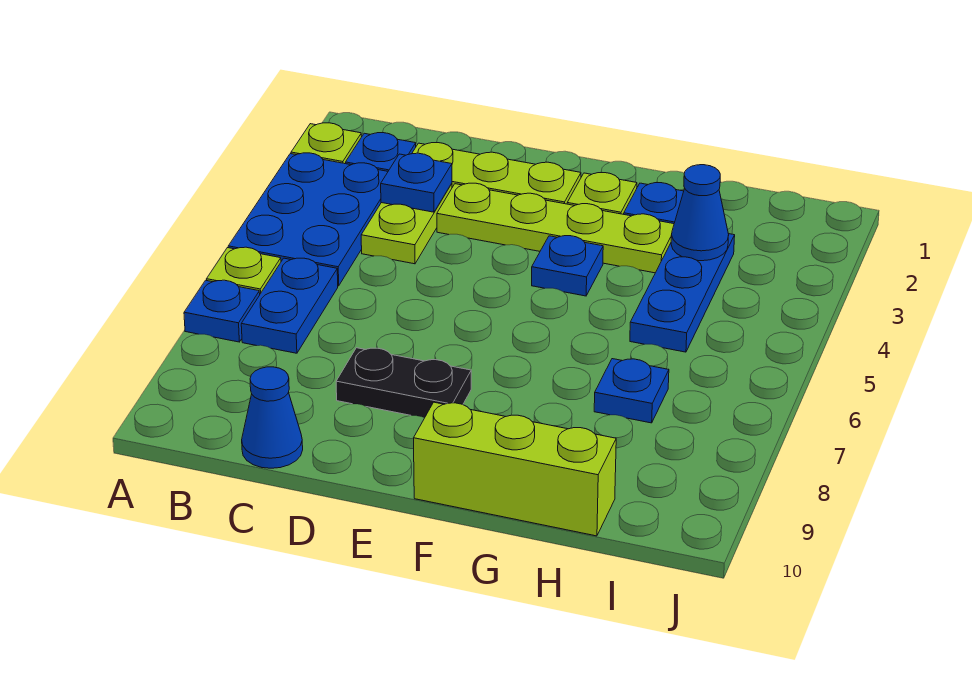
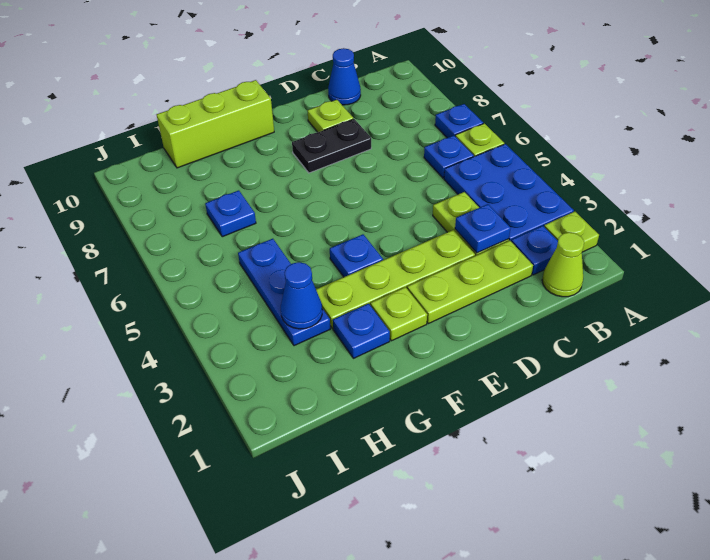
none -> lime cone B1 level 1
blue plate B6:B7 level 1 -> blue plate B6 level 1
none -> lime plate D9 level 1

